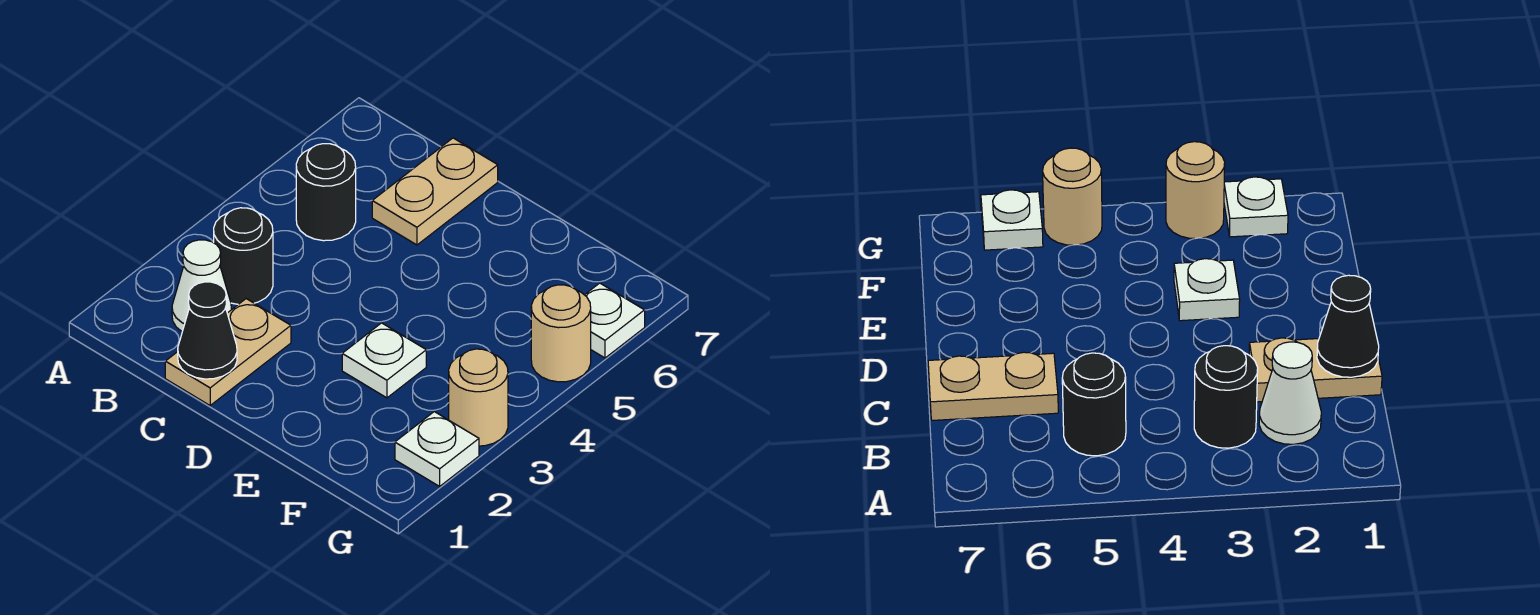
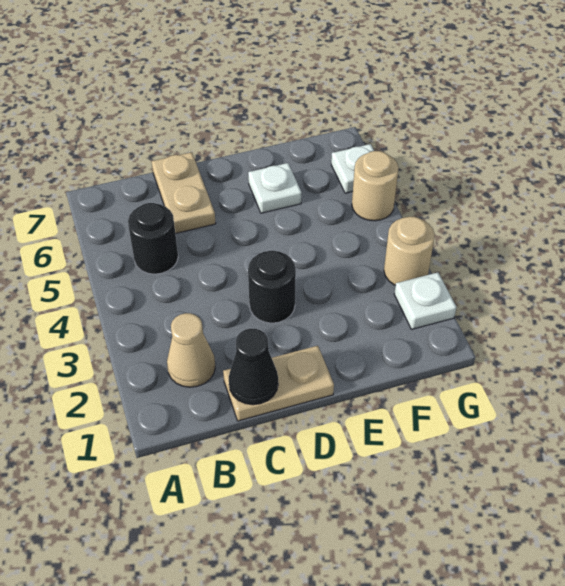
white cone B2 level 1 -> tan cone B2 level 1
black round brick B3 level 1 -> black round brick D3 level 1
tan plate C1:C2 level 1 -> tan plate C1:D1 level 1
white plate E3 level 1 -> white plate E6 level 1

